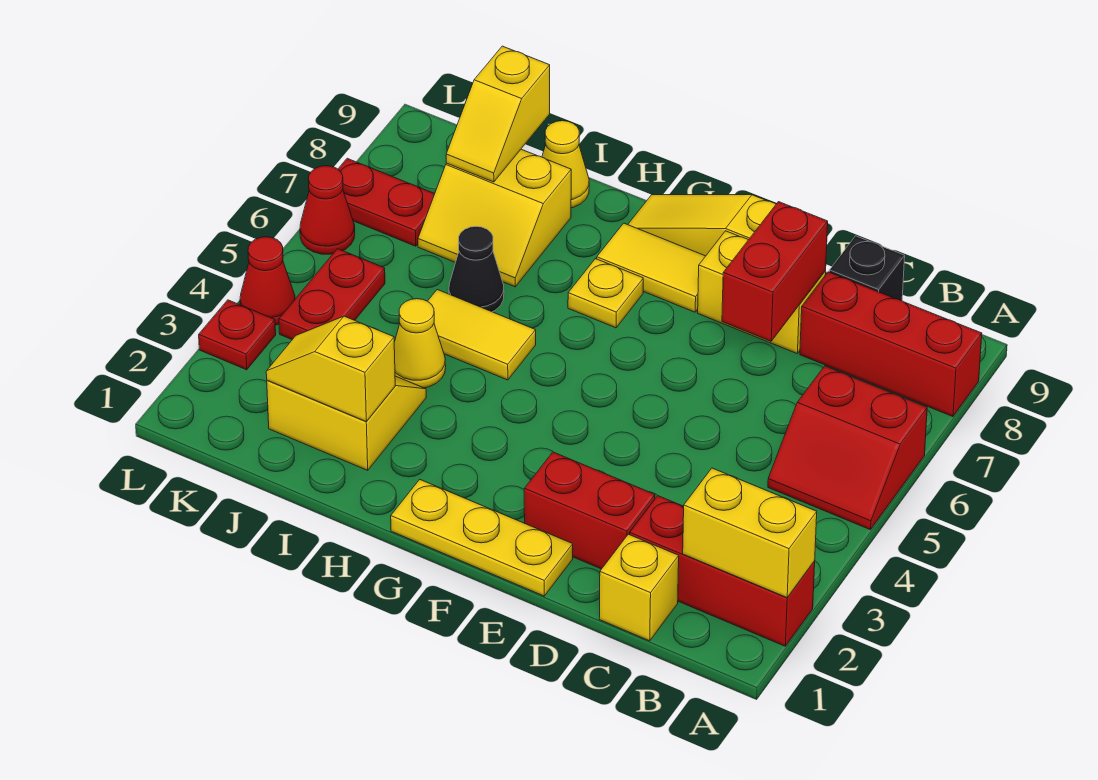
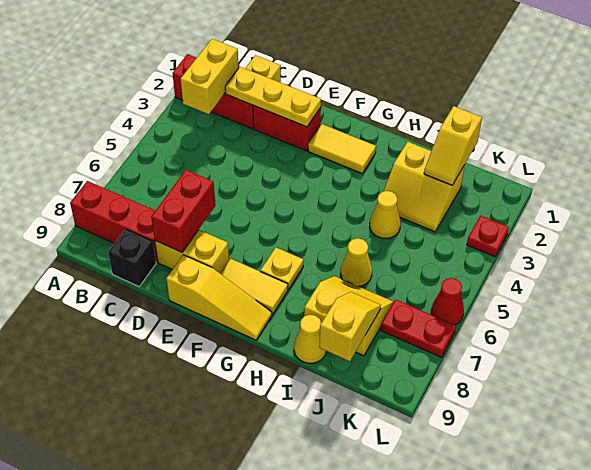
yellow brick A2:B2 level 2 -> yellow brick B2:B3 level 2
red slope A5:B6 level 1 top 6 -> none
yellow plate E1:G1 level 1 -> yellow plate C2:E2 level 2
yellow tile H5:I5 level 1 -> yellow tile F2:G2 level 1
yellow slope I2:J2 level 2 top I -> yellow slope J1:J2 level 2 top 1
black cone I6 level 1 -> yellow cone I6 level 1
red plate K4:K5 level 1 -> none
red cone L4 level 1 -> none

